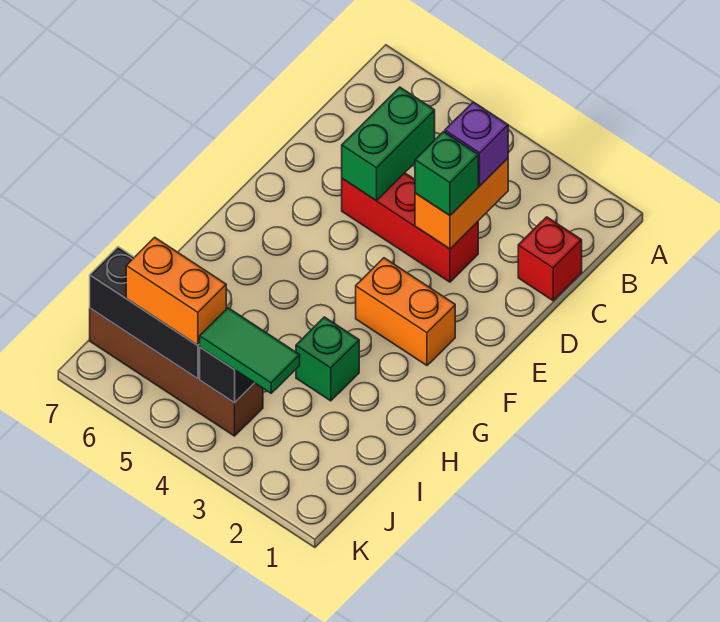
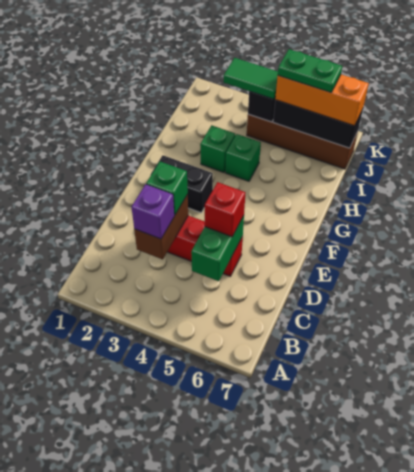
red brick C1 level 1 -> red brick D5 level 3
orange brick C3:D3 level 2 -> brown brick C3:D3 level 2
orange brick F2:F3 level 1 -> black brick F2:F3 level 1
none -> green brick H4 level 1
orange brick J5:J6 level 3 -> orange brick J5:J7 level 3
none -> green plate J5:J6 level 4

